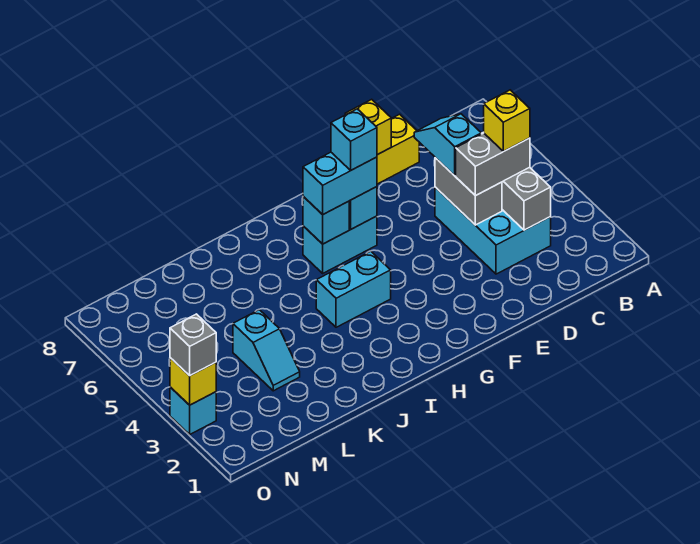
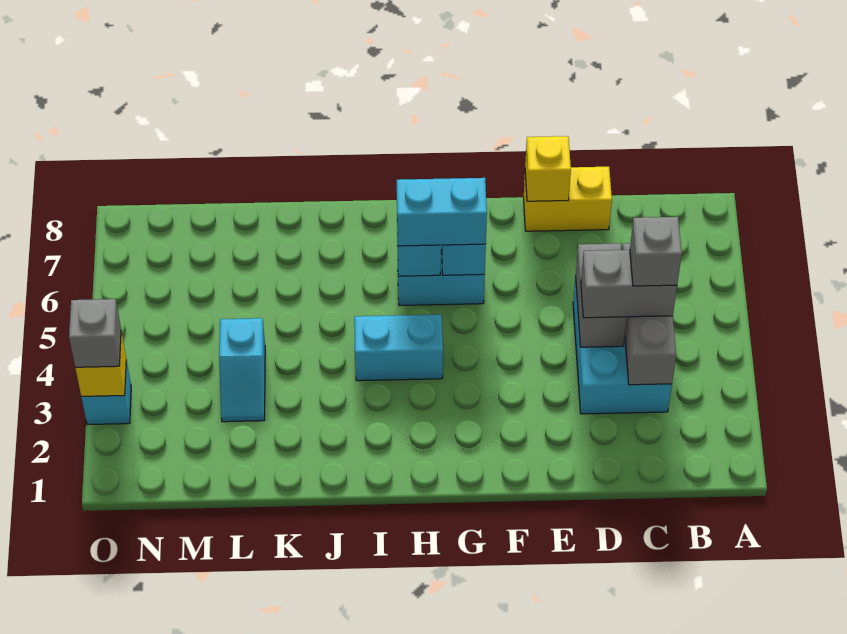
yellow brick C4 level 4 -> grey brick C4 level 4
cyan slope D5:D6 level 3 top 5 -> none
cyan brick G6 level 4 -> none

